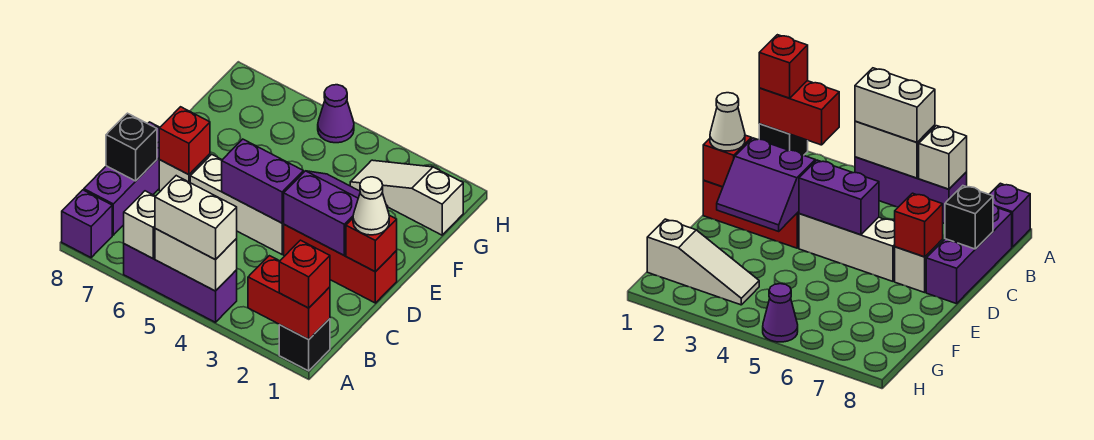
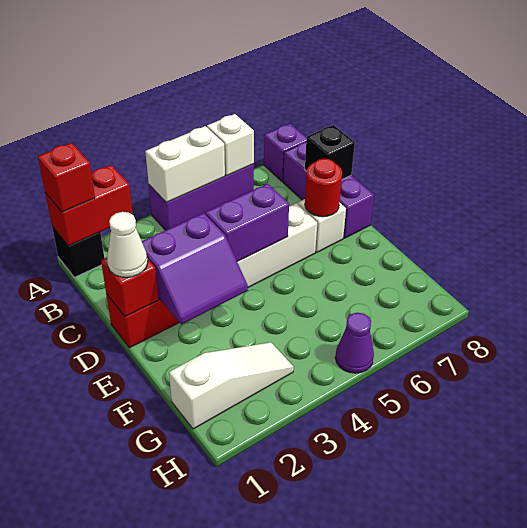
white brick A4:A5 level 3 -> none
red brick D7 level 2 -> red round brick D7 level 2

